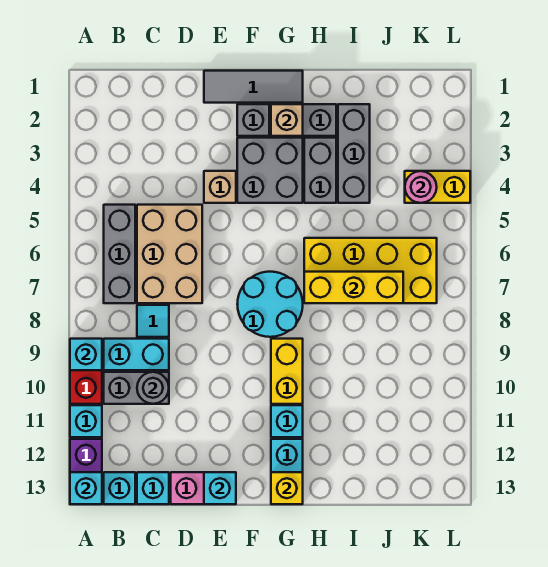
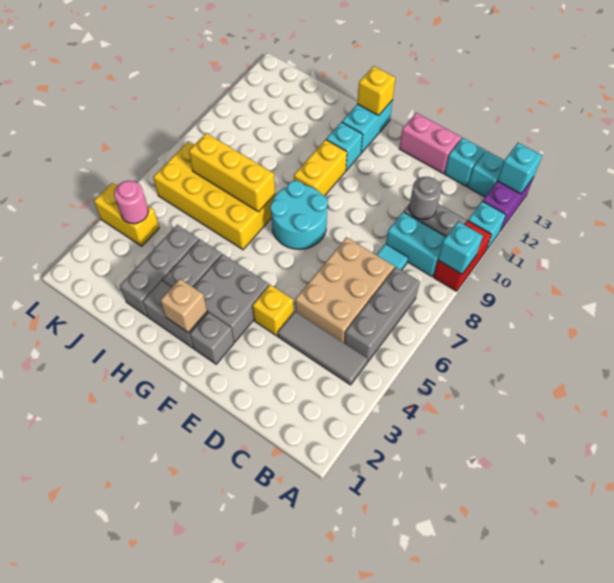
grey tile E1:G1 level 1 -> grey tile B4:D4 level 1
tan brick E4 level 1 -> yellow brick E4 level 1
cyan brick E13 level 2 -> none

